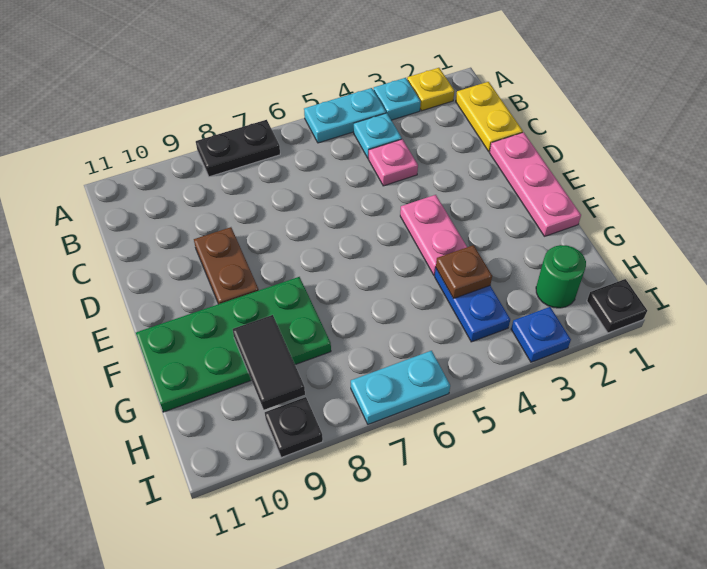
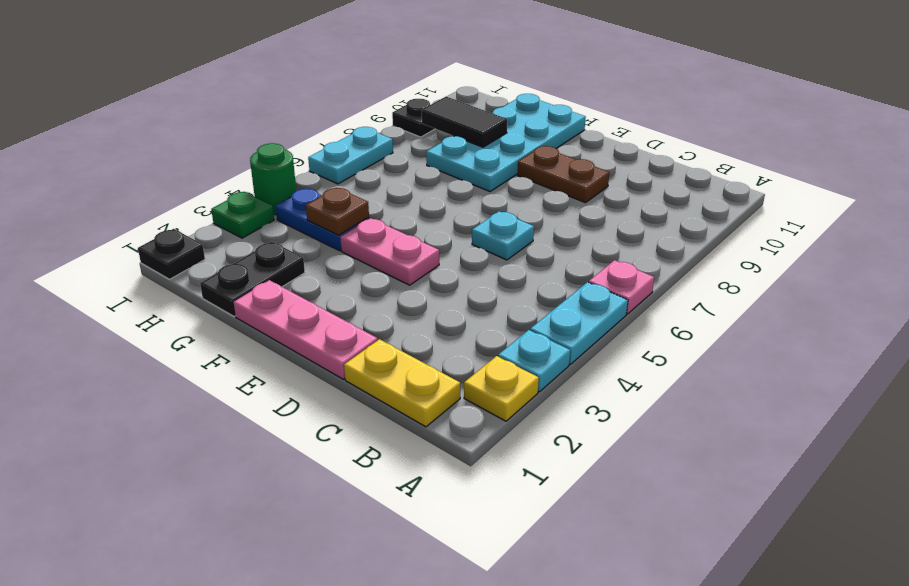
black plate A7:A8 level 1 -> black plate G1:G2 level 1
cyan plate B4 level 1 -> cyan plate D6 level 1
pink plate C4 level 1 -> pink plate A6 level 1
green plate F8:G11 level 1 -> cyan plate F8:G11 level 1
green round brick H2 level 1 -> green round brick I4 level 1
blue plate I3 level 1 -> green plate I3 level 1

